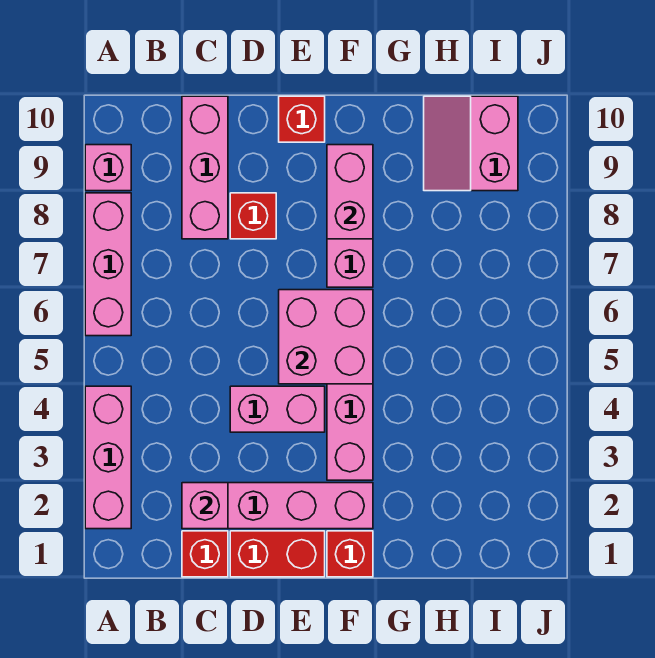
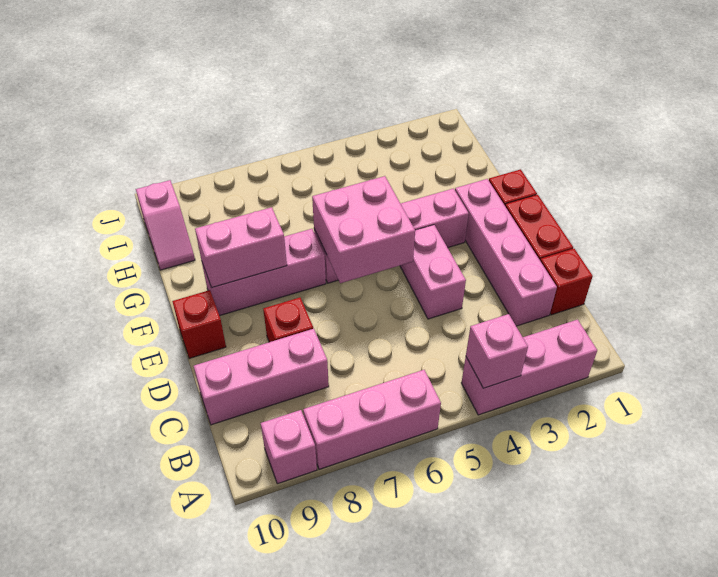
pink brick C2 level 2 -> pink brick A4 level 2
pink slope H9:I10 level 1 top I -> pink slope H10:I10 level 1 top I

